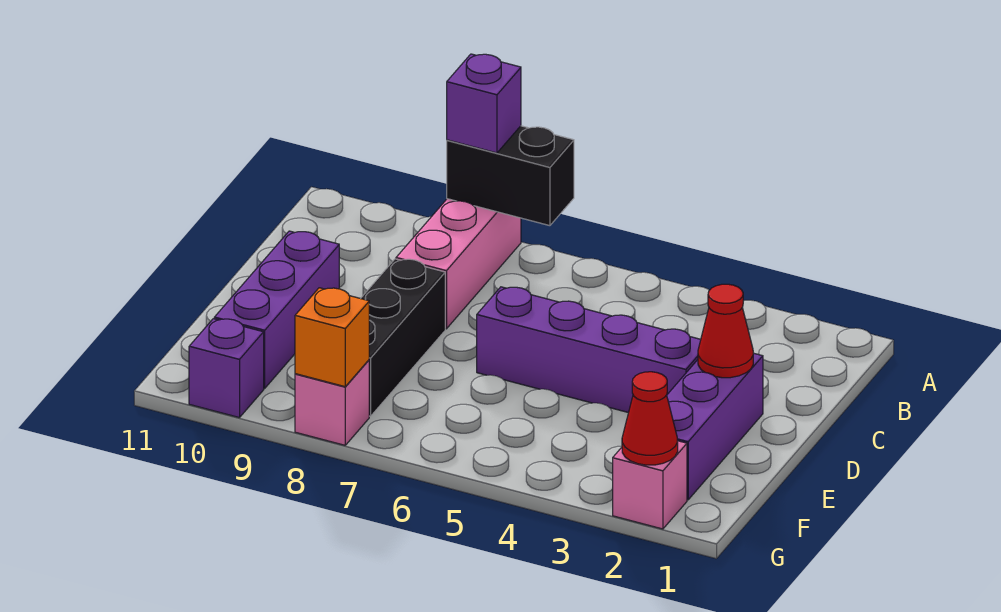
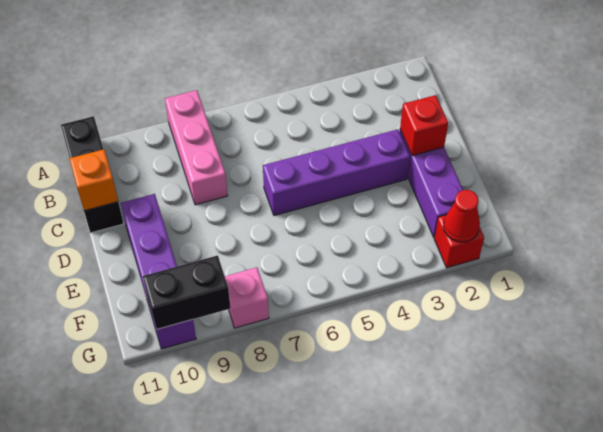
black brick A7:A8 level 2 -> black brick G9:G10 level 2
purple brick A8 level 3 -> none
red cone D2 level 2 -> red brick D2 level 2
black brick D8:F8 level 1 -> black brick A11:C11 level 1
pink brick G2 level 1 -> red brick G2 level 1
orange brick G8 level 2 -> orange brick C11 level 2

